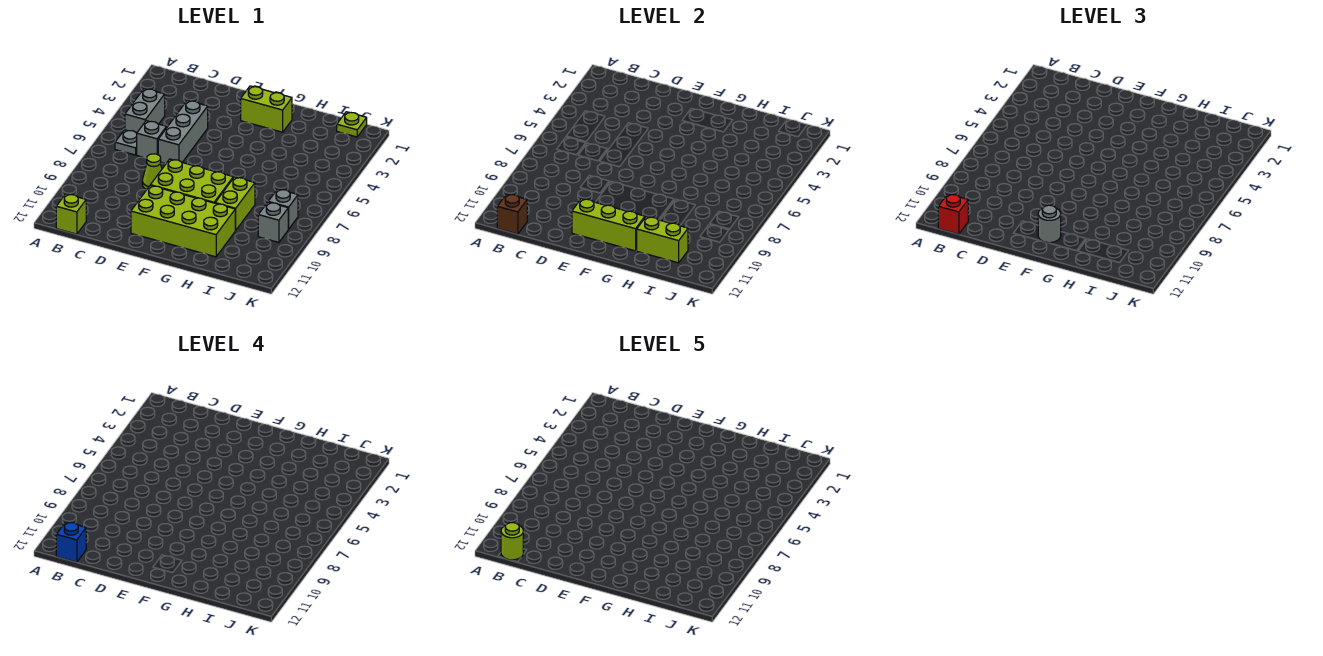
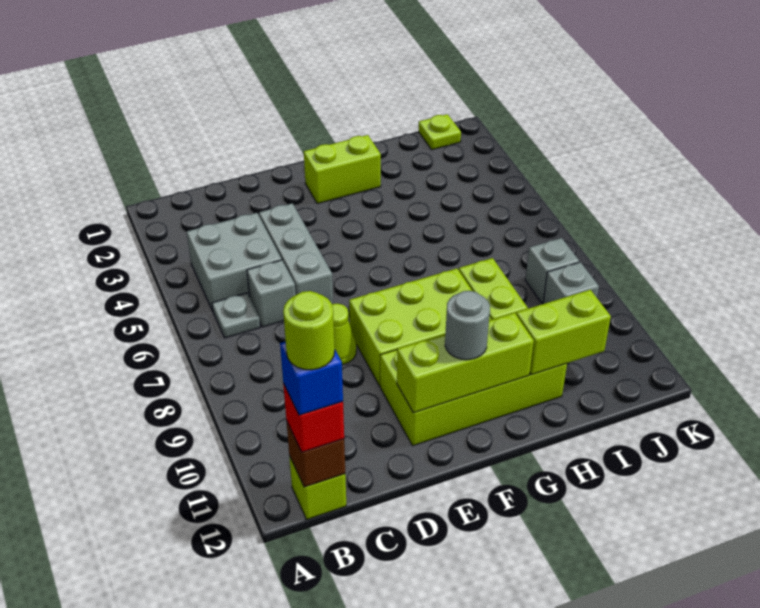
grey brick B4:B5 level 1 -> grey brick B4:C5 level 1

